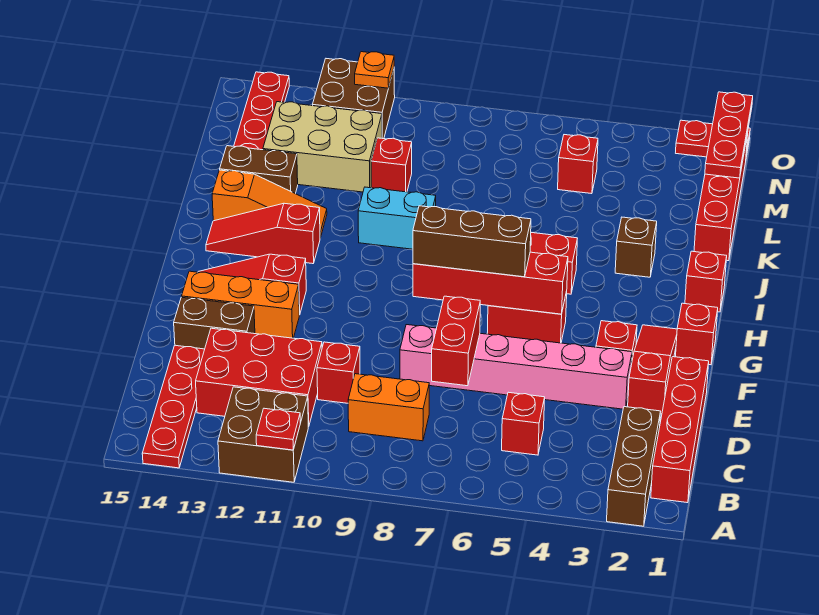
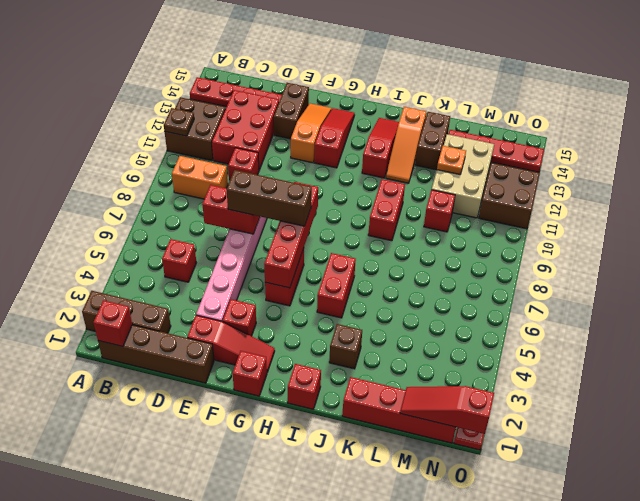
red plate A11 level 2 -> brown plate A11 level 2
red brick B1:E1 level 1 -> brown brick B1:E1 level 1
orange brick C8:C9 level 1 -> orange brick B9:C9 level 1
orange brick F12:F14 level 1 -> orange slope F12:F14 level 1 top 12
brown brick G6:G8 level 3 -> brown brick E7:G7 level 3
cyan brick J9:J10 level 1 -> red brick J9:J10 level 1
red plate M1:O1 level 2 -> red slope M1:O1 level 2 top O
red brick M5 level 1 -> red brick B1 level 2
orange plate O11 level 2 -> orange plate L12 level 2

